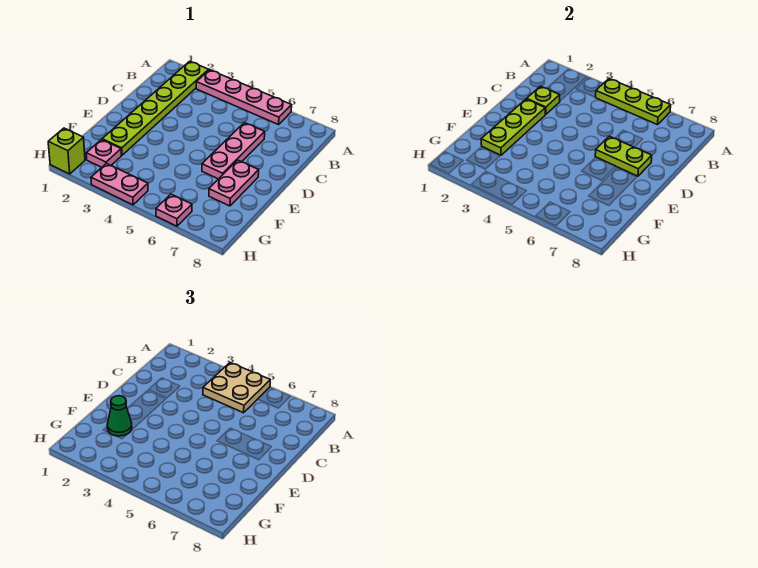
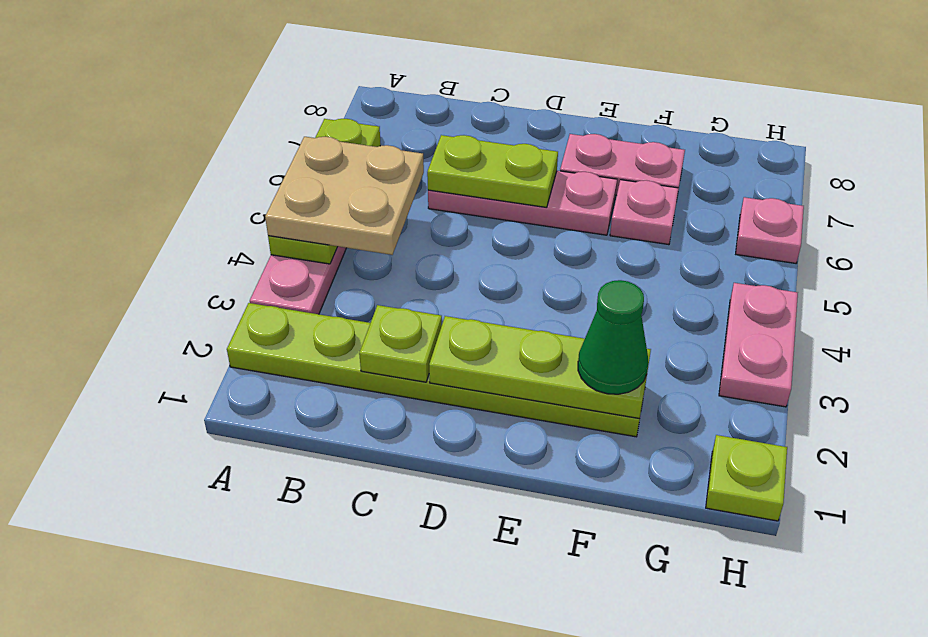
lime plate D6:D7 level 2 -> lime plate C6:D6 level 2
pink plate G2 level 1 -> pink plate F6 level 1
lime brick H1 level 1 -> lime plate H1 level 1

